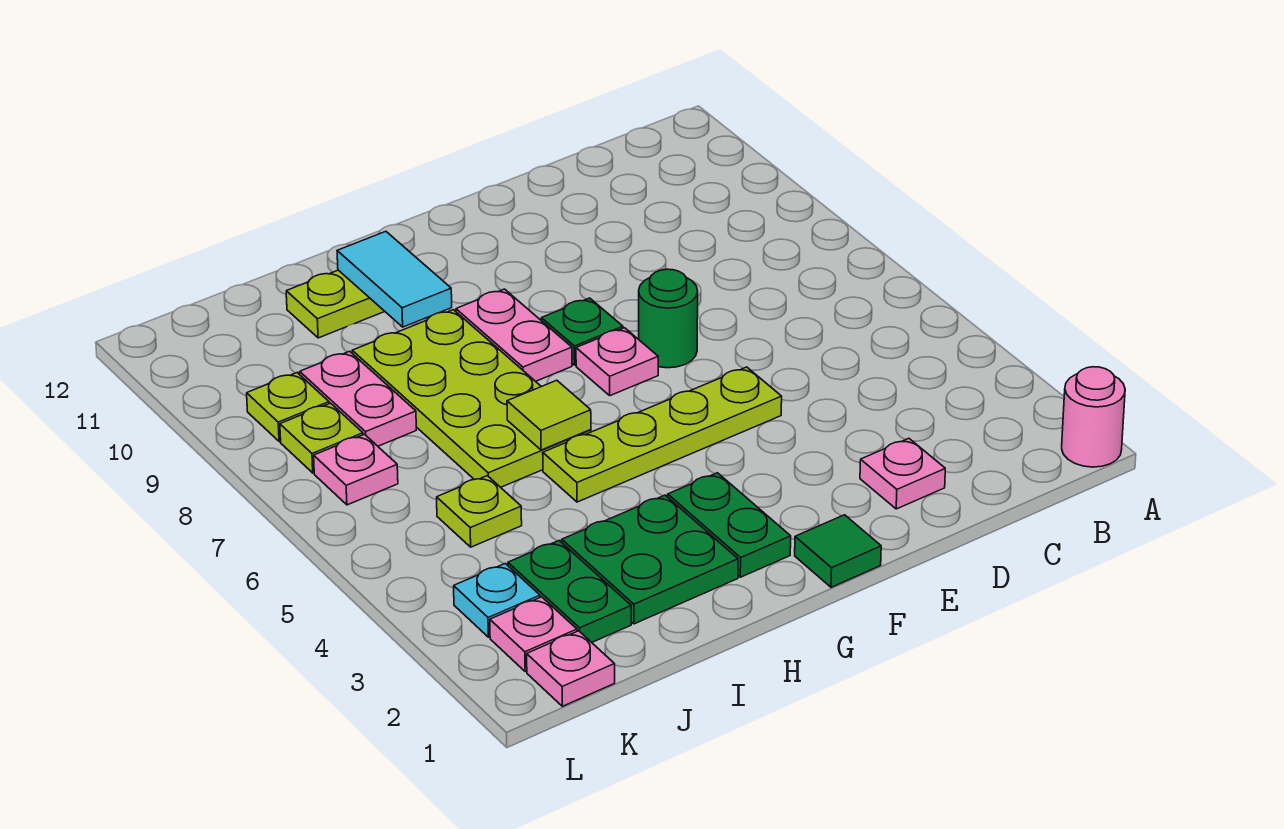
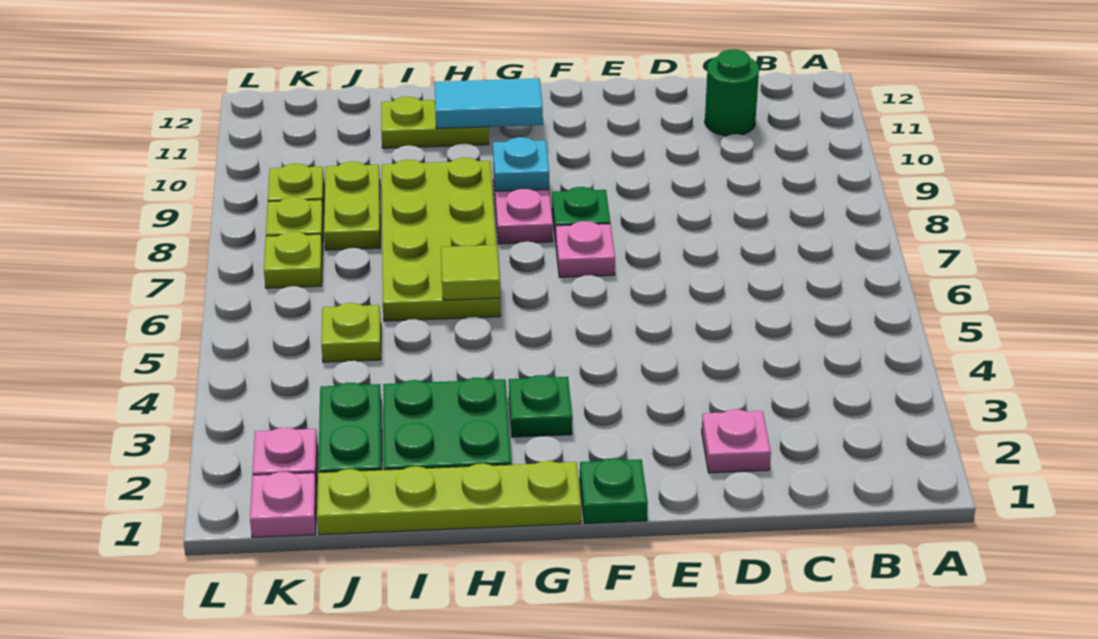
pink round brick A1 level 1 -> none
lime plate E5:H5 level 1 -> lime plate G1:J1 level 1
green round brick E7 level 1 -> green round brick C11 level 1
green tile F1 level 1 -> green plate F1 level 1
green plate G2:G3 level 1 -> green plate G3 level 1
cyan tile H10:H11 level 2 -> cyan tile G11:H11 level 2
pink plate J8:J9 level 1 -> lime plate J8:J9 level 1
cyan plate K3 level 1 -> cyan plate G9 level 2
pink plate K7 level 1 -> lime plate K7 level 1

